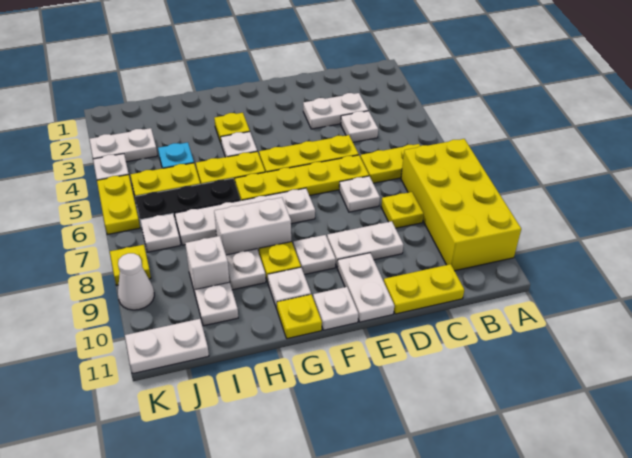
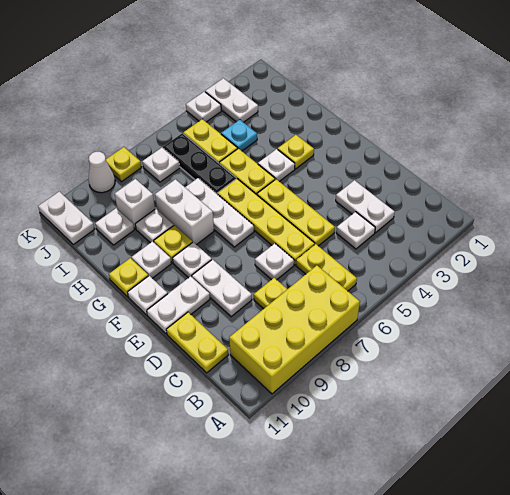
white plate F7:I7 level 1 -> white plate F7:H7 level 1
yellow plate K5:K6 level 1 -> none

